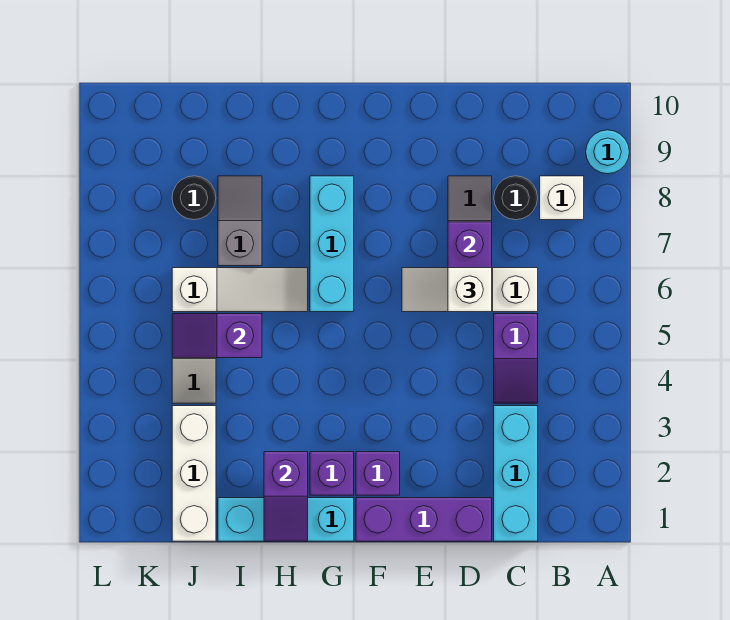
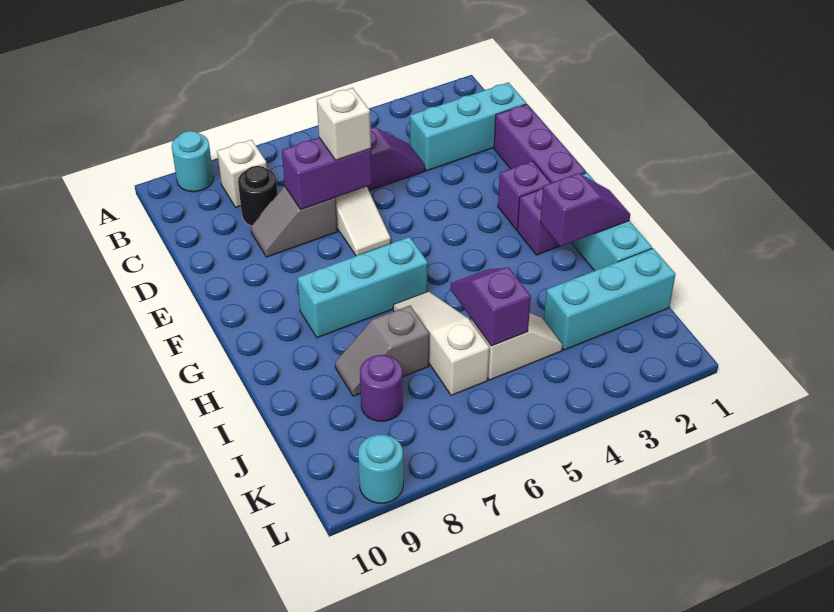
purple slope I5:J5 level 2 top I -> purple slope I5:J5 level 2 top J
white brick J1:J3 level 1 -> cyan brick J1:J3 level 1
black round brick J8 level 1 -> purple round brick J8 level 1
none -> cyan round brick L9 level 1

